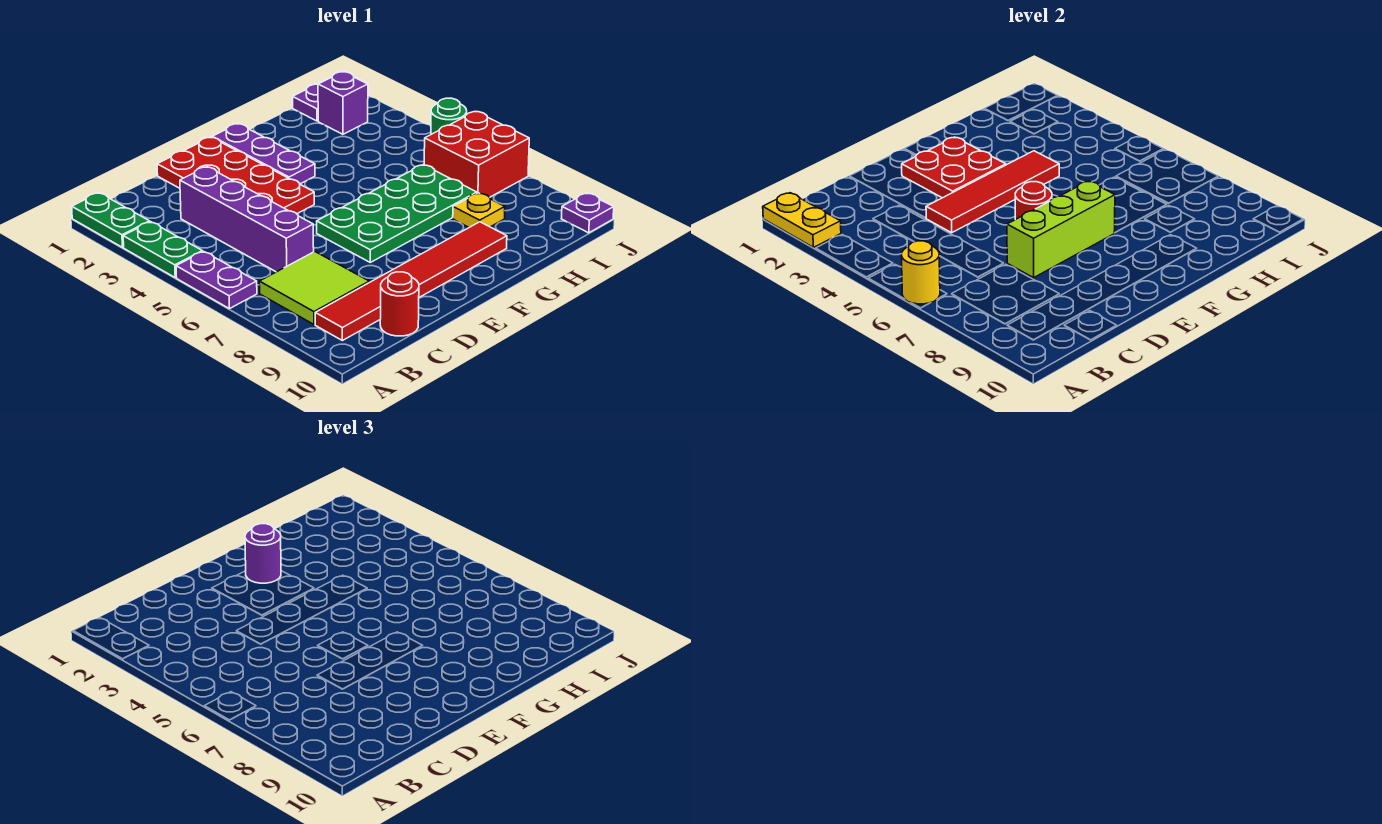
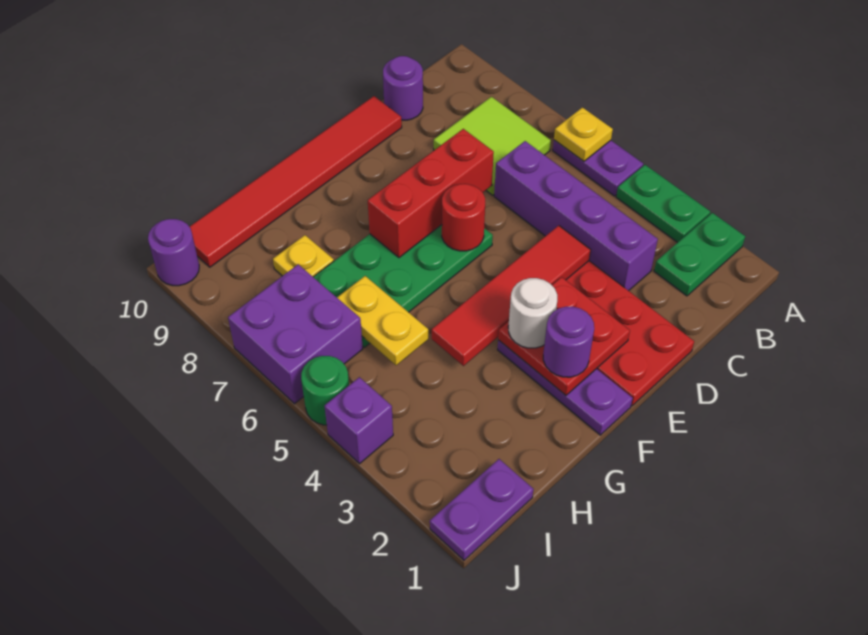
green plate A1:A2 level 1 -> green plate A2:B2 level 1
yellow plate A1:A2 level 2 -> yellow plate H5:H6 level 2
yellow round brick A6 level 2 -> yellow plate A6 level 2
red tile B9:G9 level 1 -> red tile D10:I10 level 1
red round brick C10 level 1 -> purple round brick C10 level 1
lime brick D7:F7 level 2 -> red brick D7:F7 level 2
none -> white round brick F3 level 3
purple brick I2 level 1 -> purple brick J4 level 1
red brick I6:J7 level 1 -> purple brick I6:J7 level 1
purple plate J10 level 1 -> purple round brick J10 level 1

